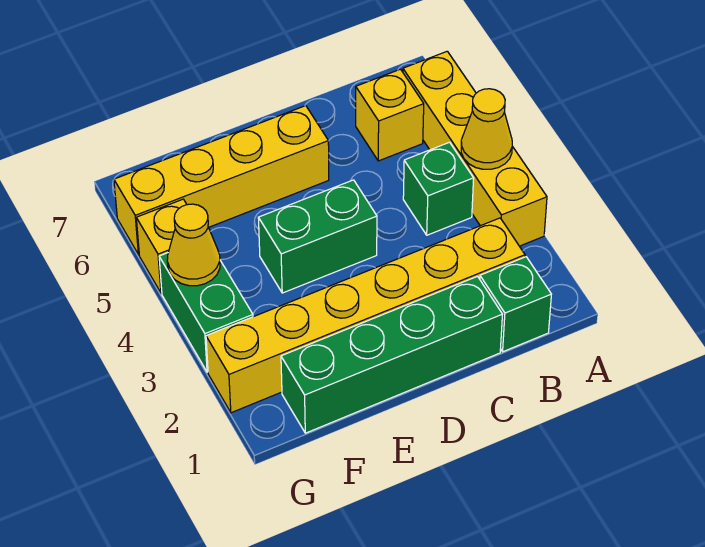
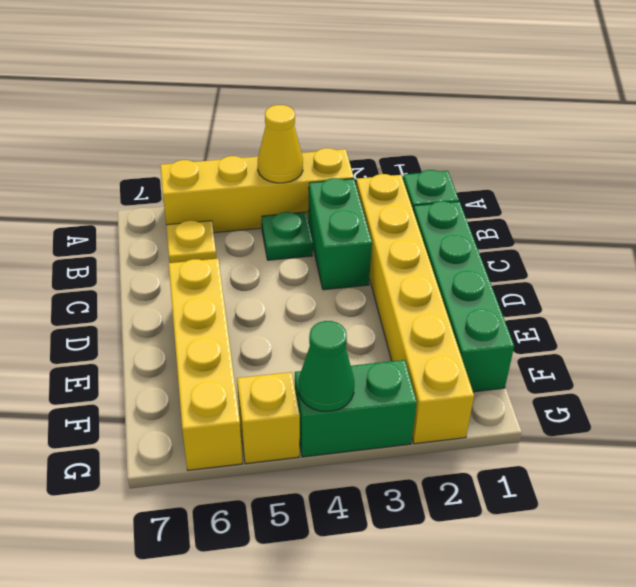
green brick B4 level 1 -> green plate B4 level 1
yellow brick B6 level 1 -> yellow plate B6 level 1
green brick D4:E4 level 1 -> green brick B3:C3 level 1
yellow cone G4 level 2 -> green cone G4 level 2

